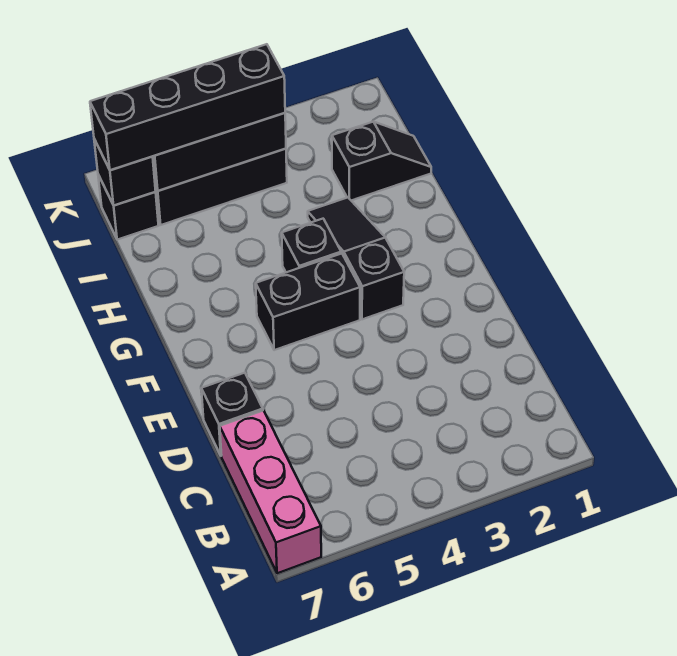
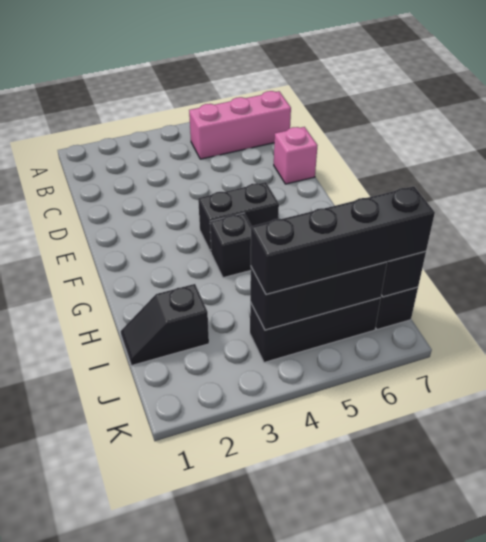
pink brick A7:C7 level 1 -> pink brick B5:B7 level 1
black brick D7 level 1 -> pink brick D7 level 1
black slope F3:H3 level 1 top F -> none

